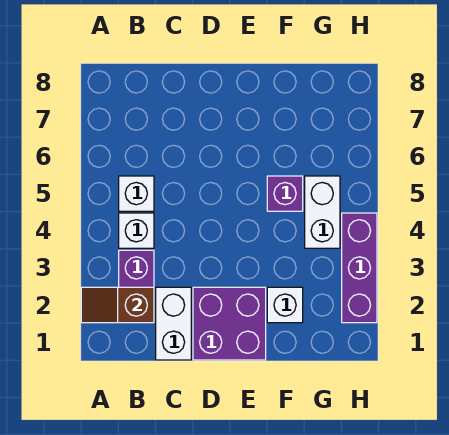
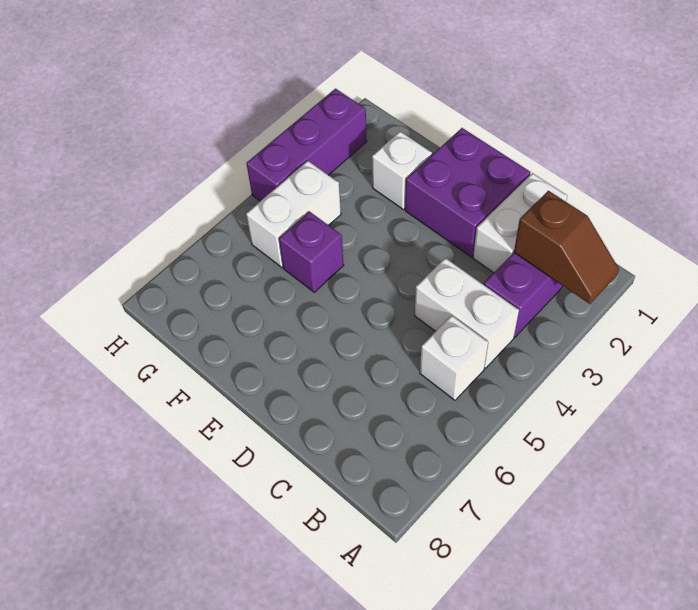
white brick B4 level 1 -> white brick B4:C4 level 1

